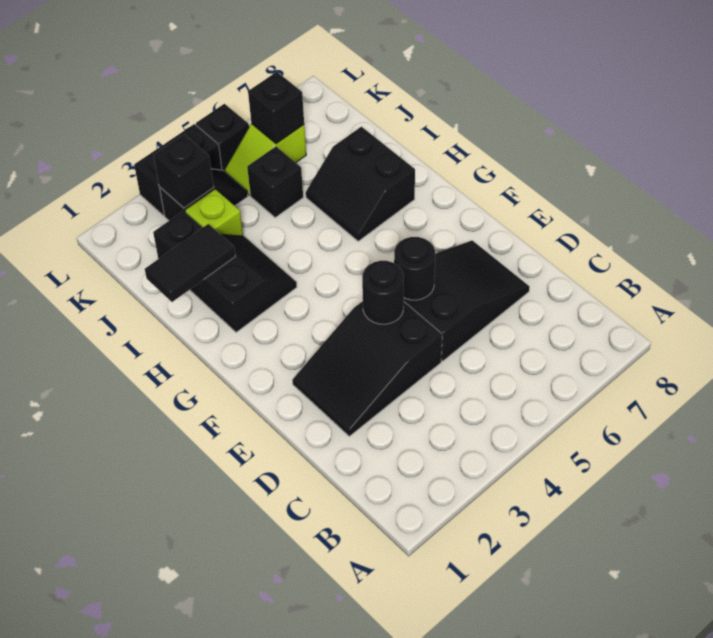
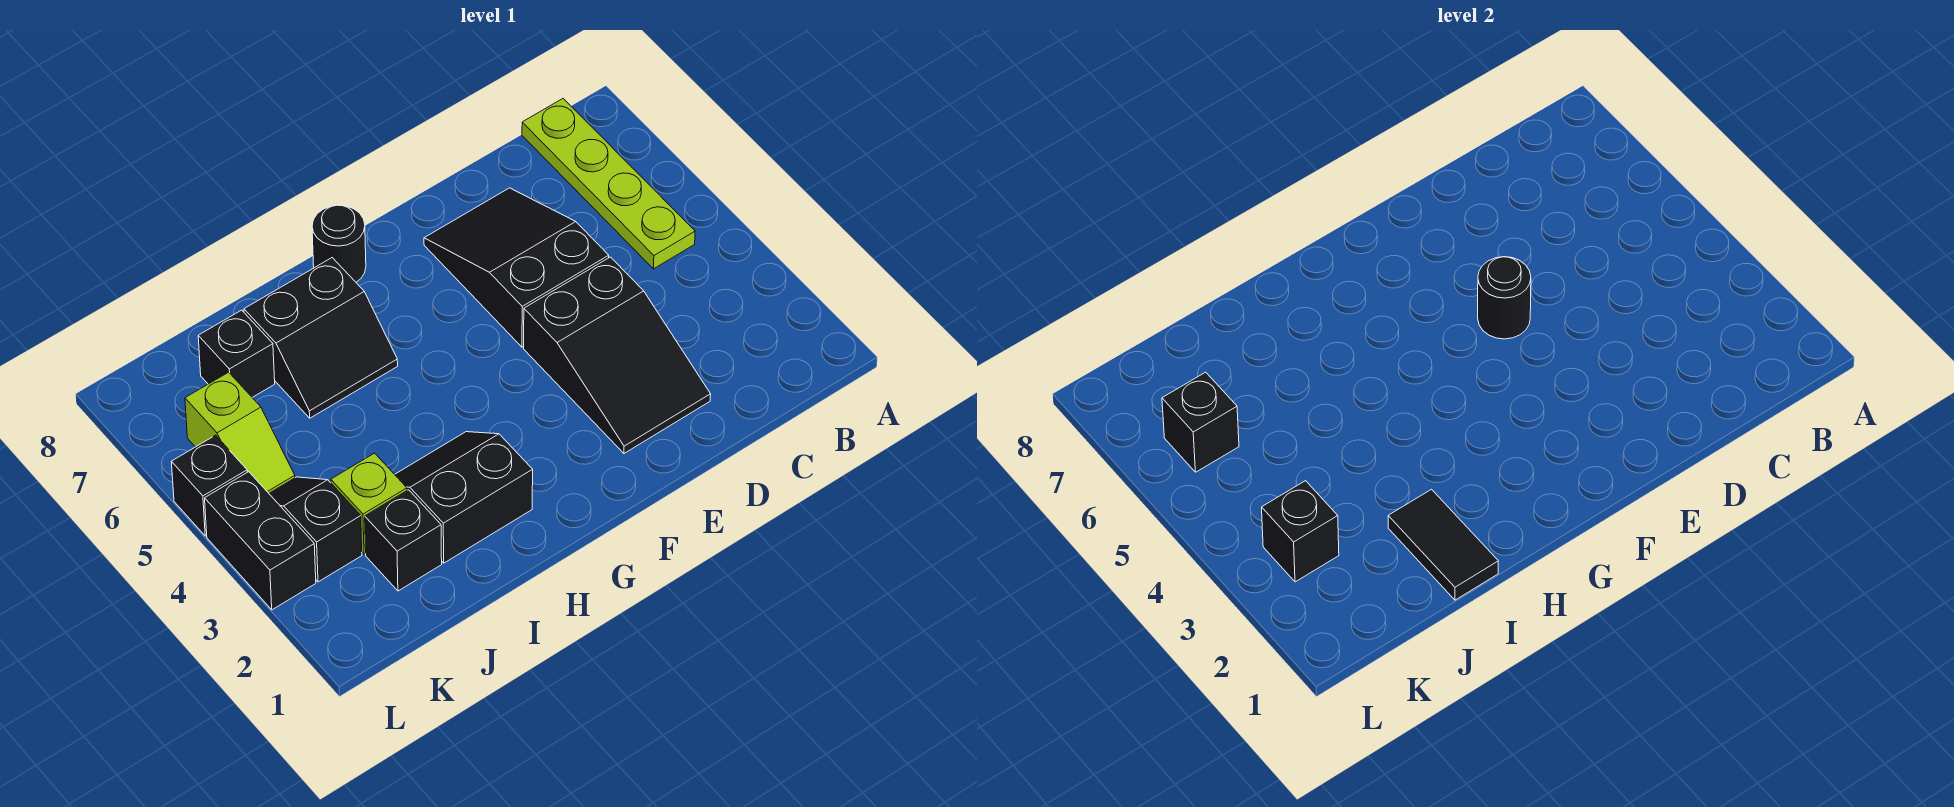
none -> lime plate B5:B8 level 1
black round brick E4 level 2 -> black round brick G8 level 1
black brick J5 level 1 -> black brick J7 level 1

